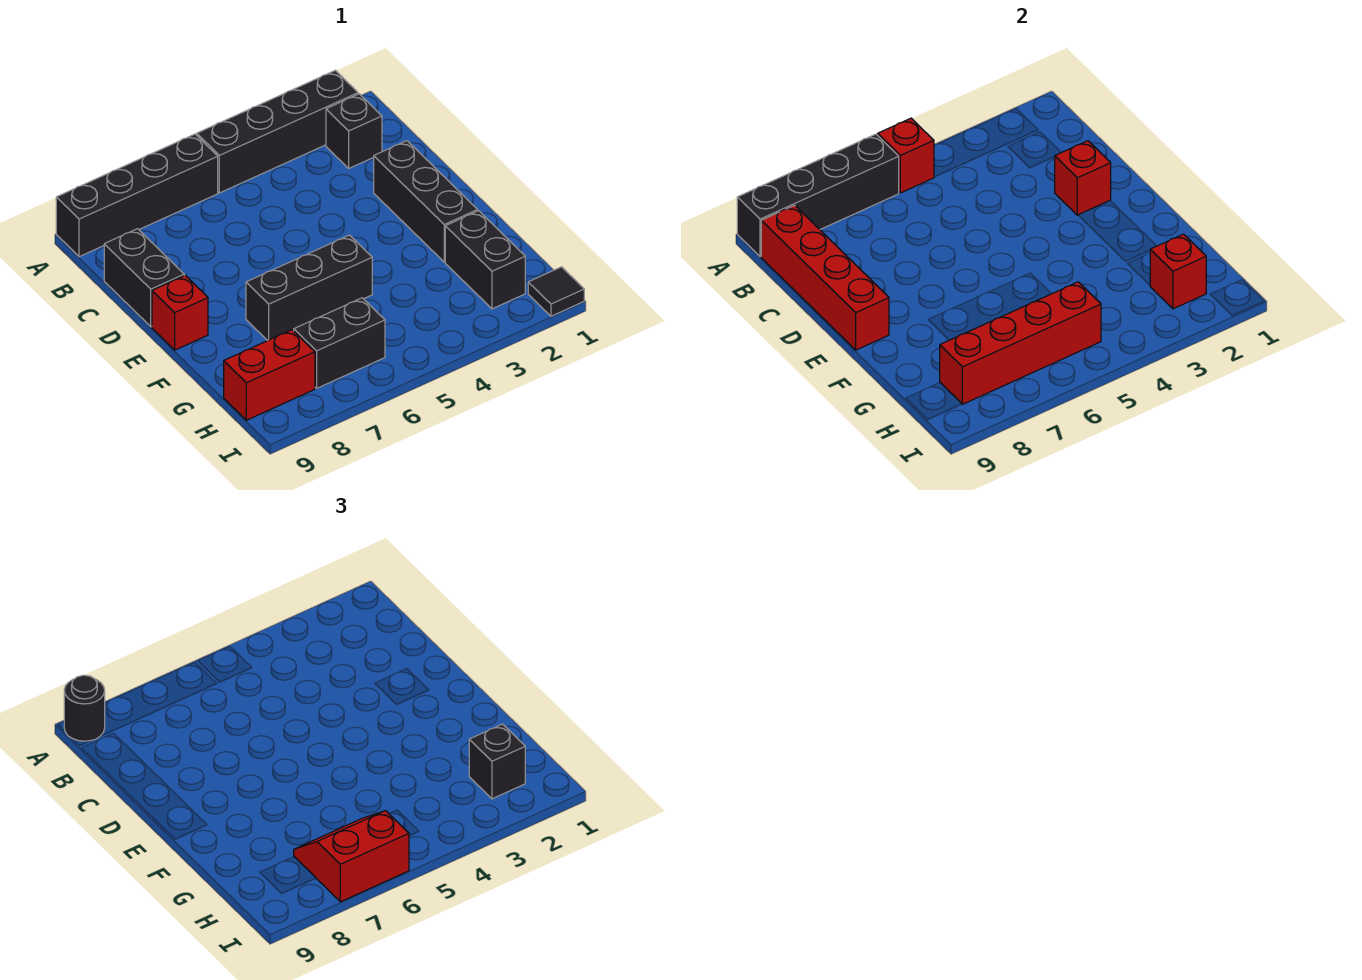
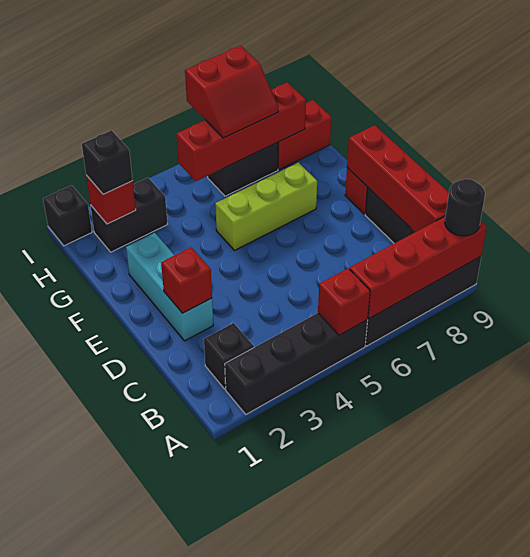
black brick A6:A9 level 2 -> red brick A6:A9 level 2
black brick D2:F2 level 1 -> cyan brick D2:F2 level 1
black brick F5:F7 level 1 -> lime brick F5:F7 level 1
black brick G2:H2 level 1 -> black brick H2:H3 level 1
black tile I1 level 1 -> black brick I1 level 1

